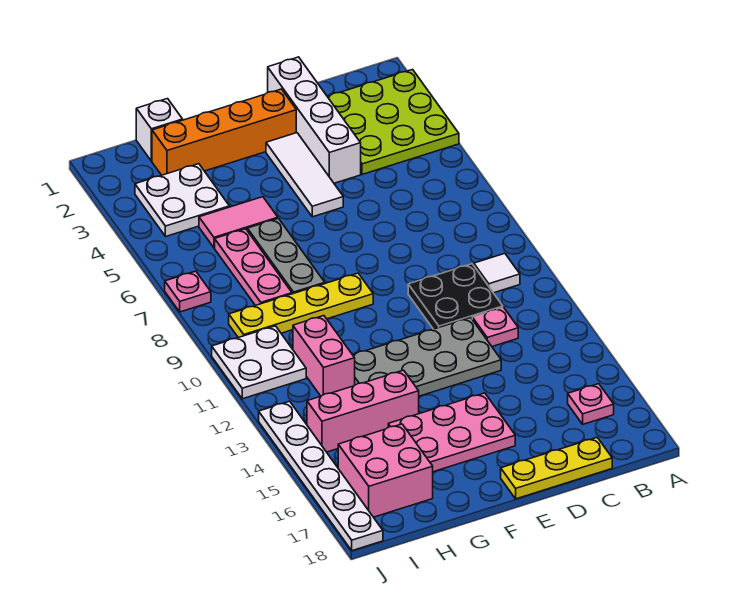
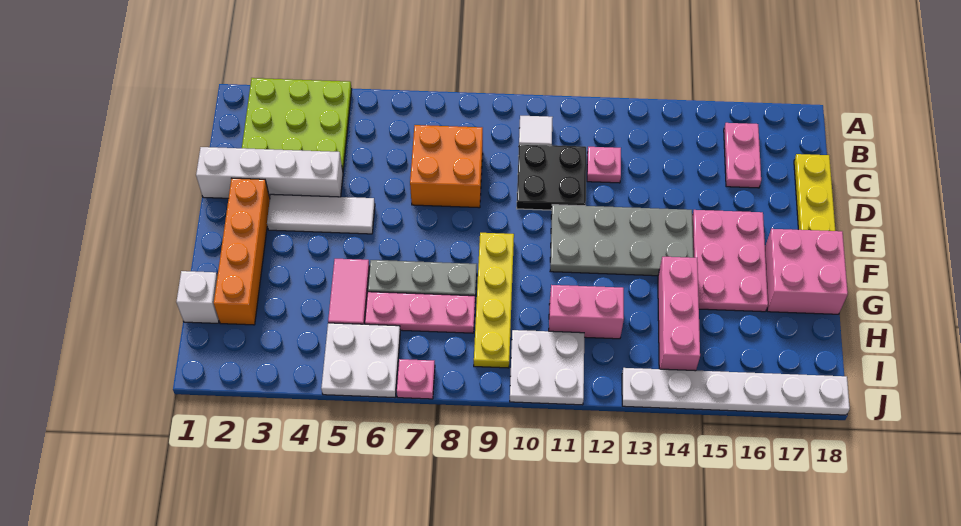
pink plate B16 level 1 -> pink plate B16:C16 level 1
none -> orange brick C7:D8 level 1
grey plate D12:G13 level 1 -> grey plate E11:F14 level 1
white plate H3:I4 level 1 -> white plate I5:J6 level 1
pink brick H16:I17 level 1 -> pink brick F17:G18 level 1

